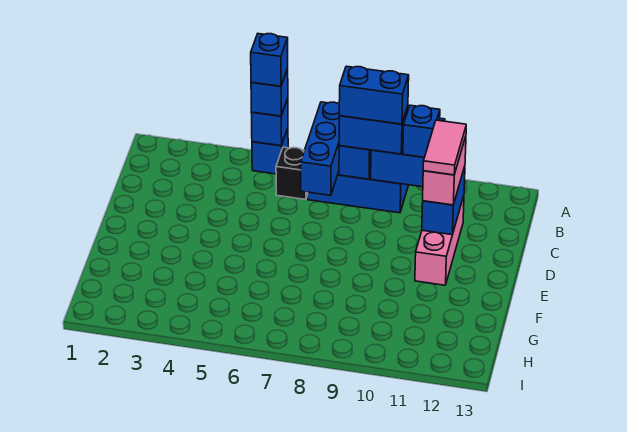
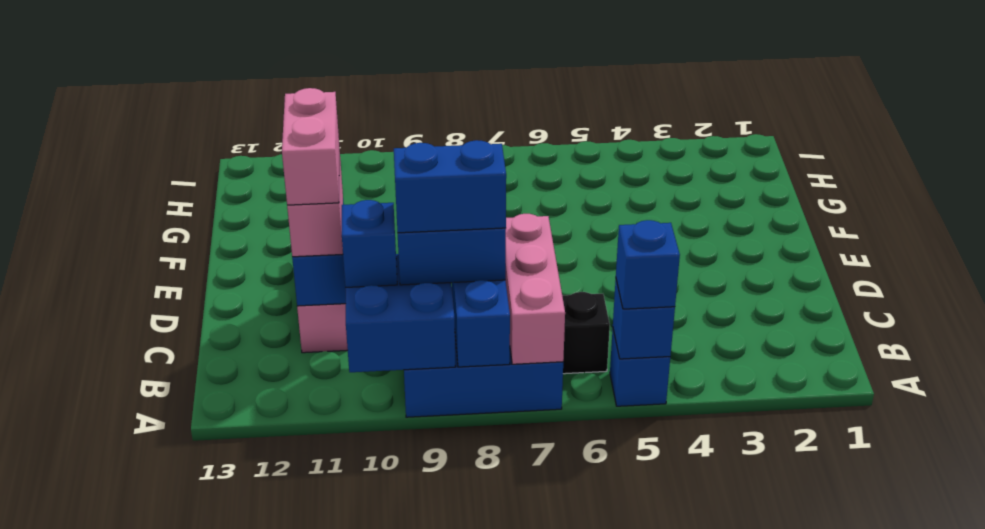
blue brick A5 level 4 -> none
blue brick A7:C7 level 2 -> pink brick A7:C7 level 2
pink tile C11:D11 level 4 -> pink brick C11:D11 level 4

